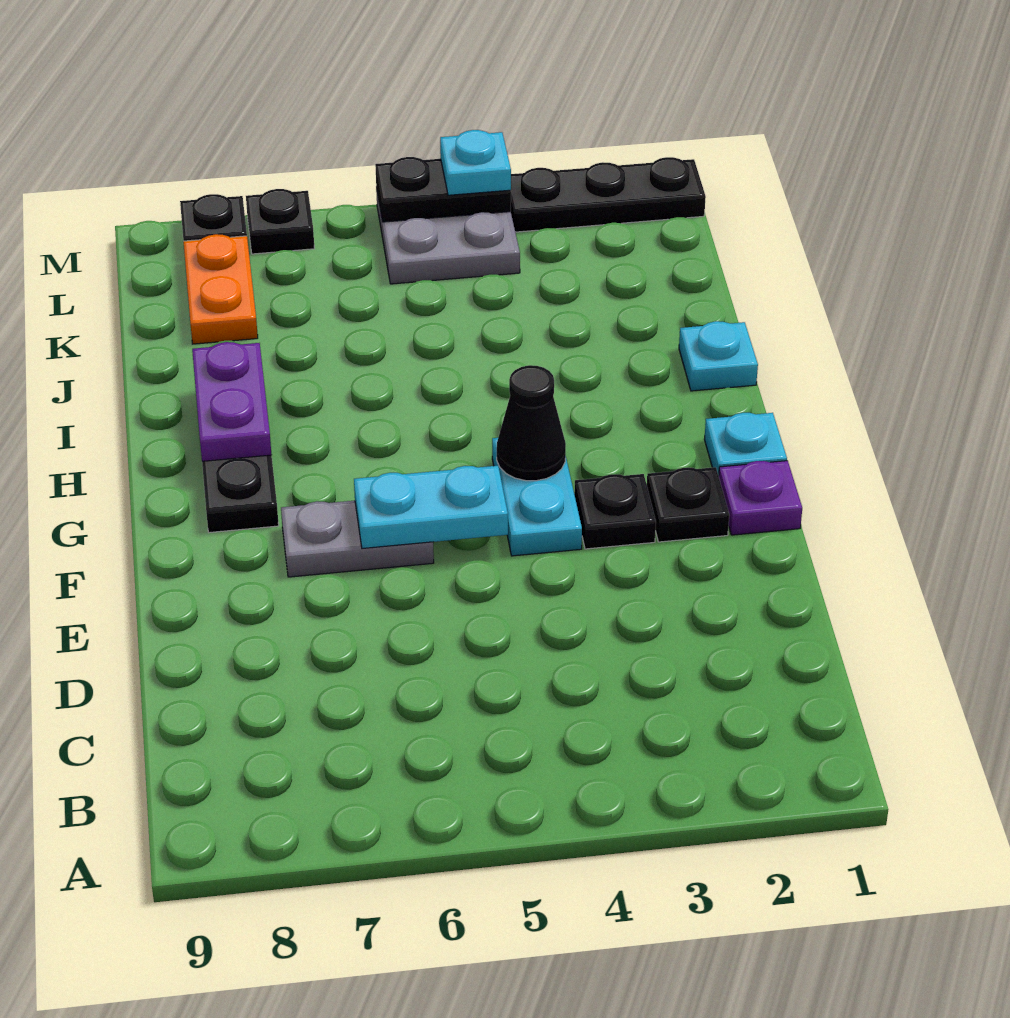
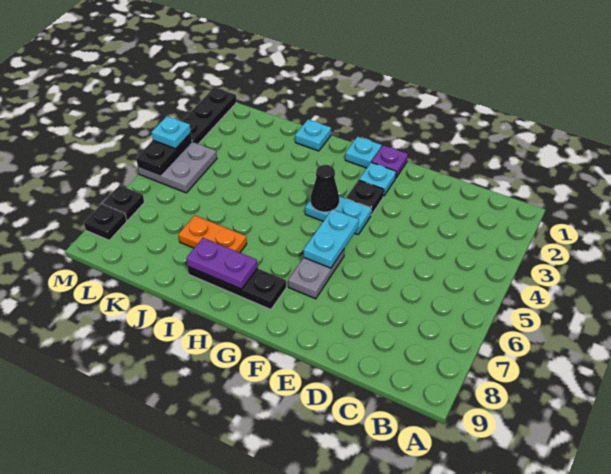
black plate F2 level 1 -> cyan plate F2 level 1
orange plate K8:L8 level 1 -> orange plate I7:J7 level 1

